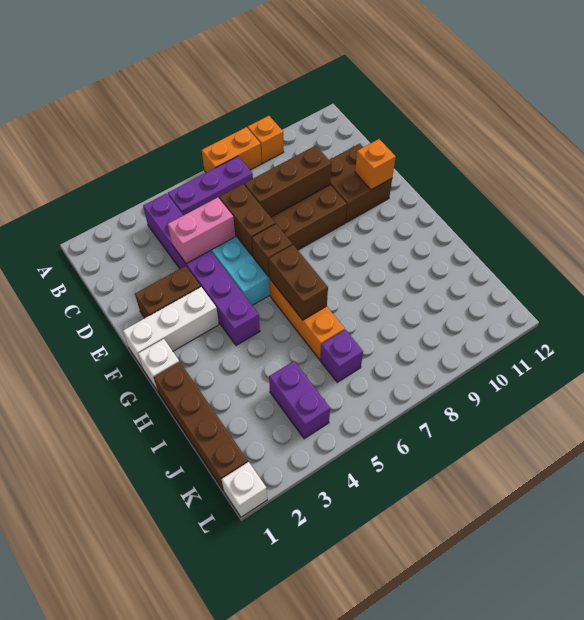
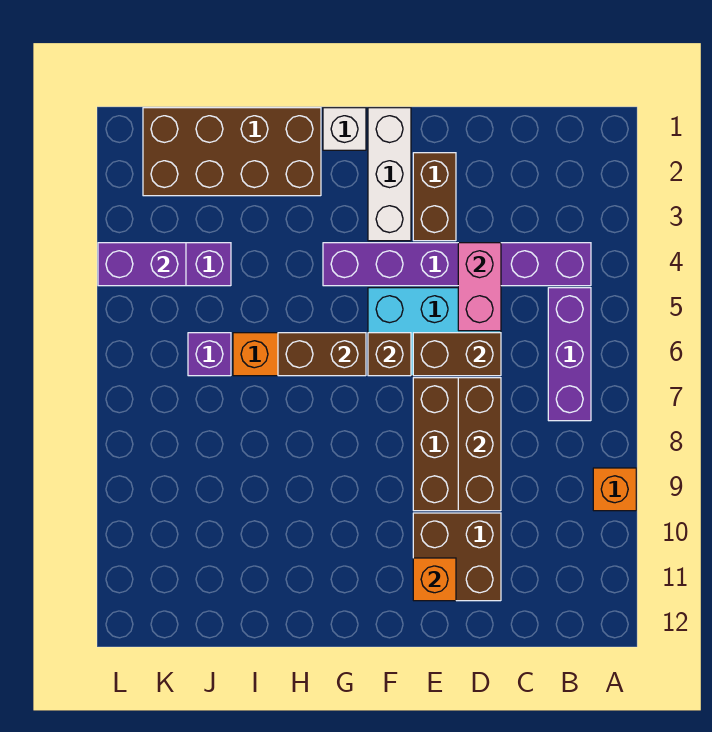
orange brick A7:A8 level 1 -> none
brown brick H1:K1 level 1 -> brown brick H1:K2 level 1
none -> purple brick K4:L4 level 2
white brick L1 level 1 -> none

